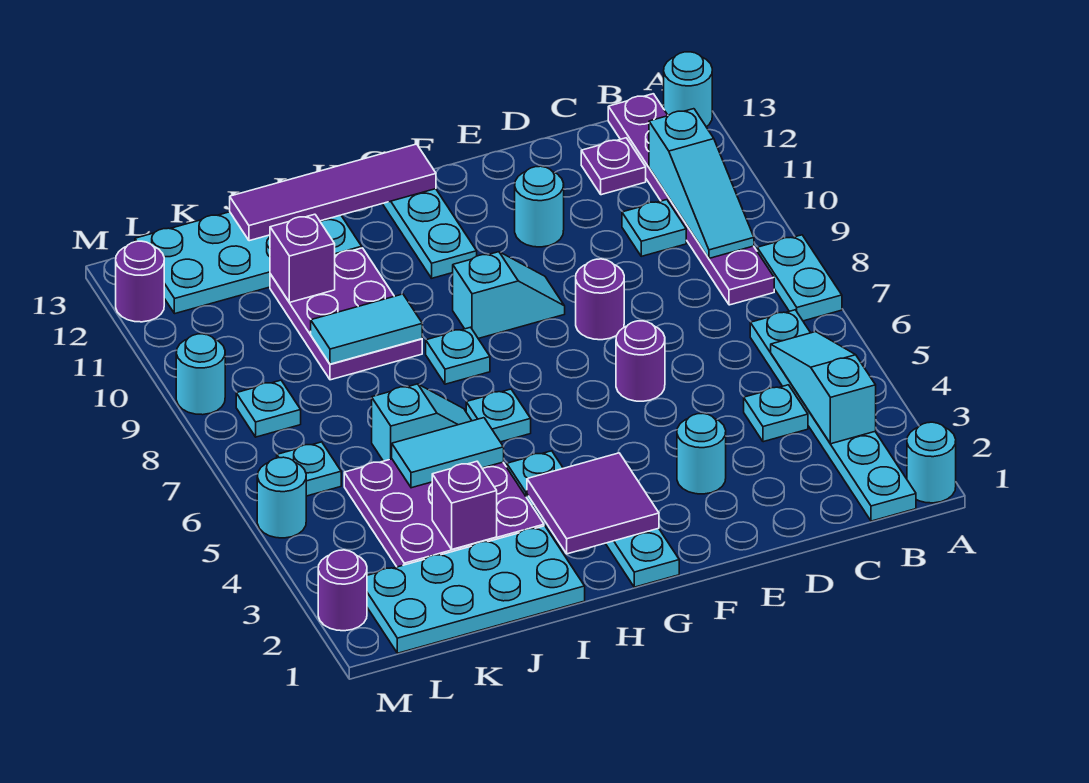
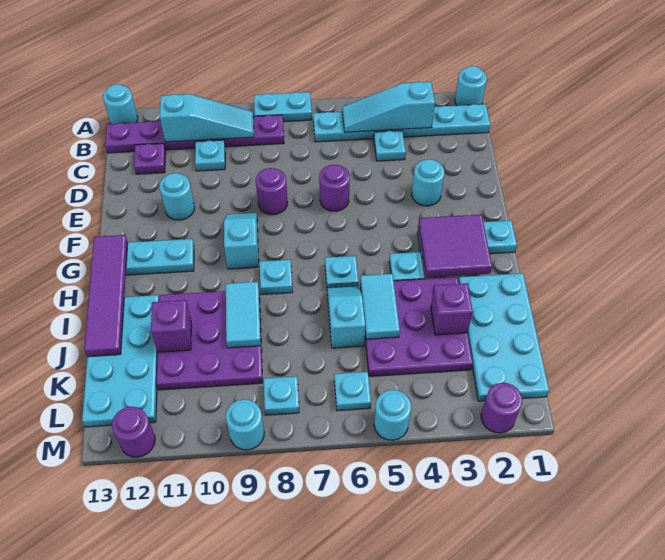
purple plate I9:J11 level 1 -> purple plate I9:K11 level 1

